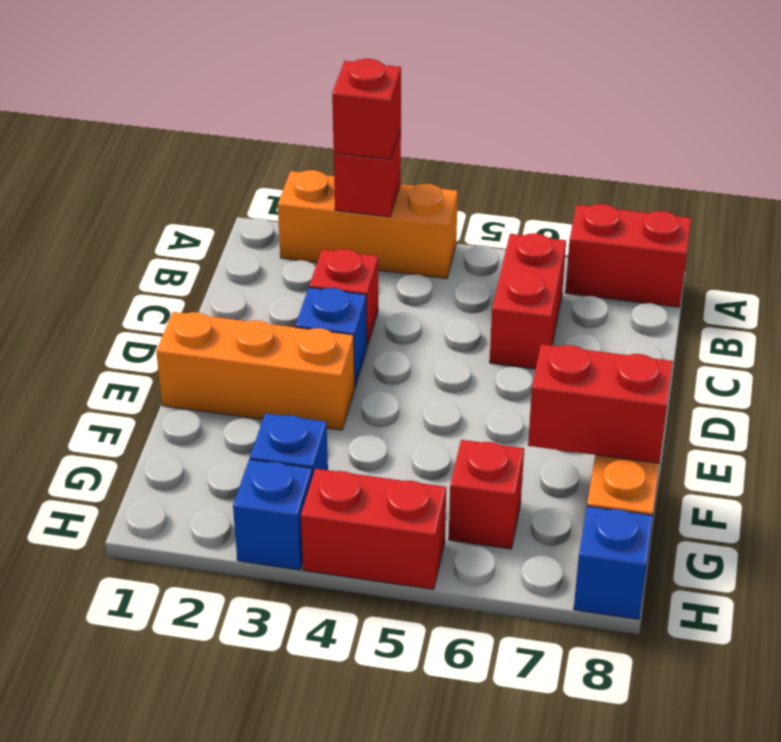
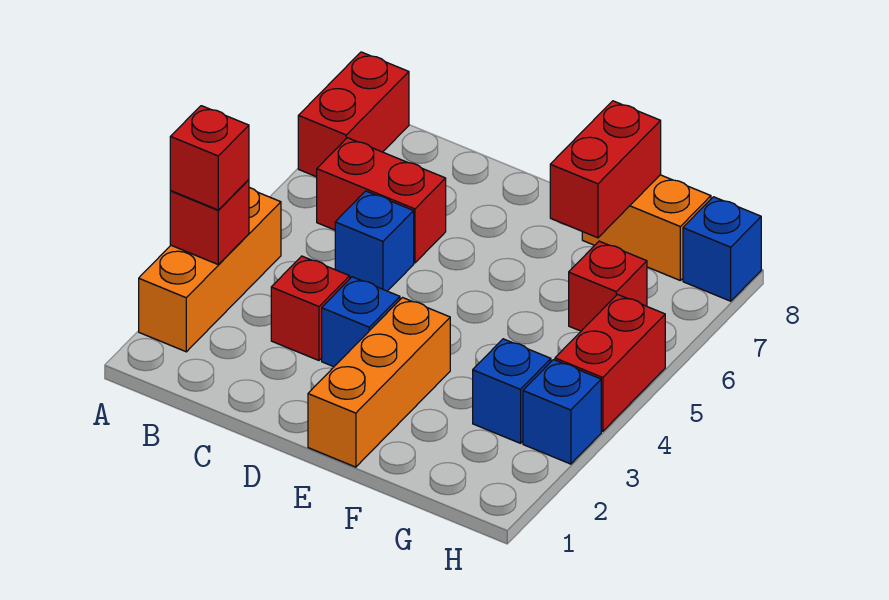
none -> blue brick C5 level 1

